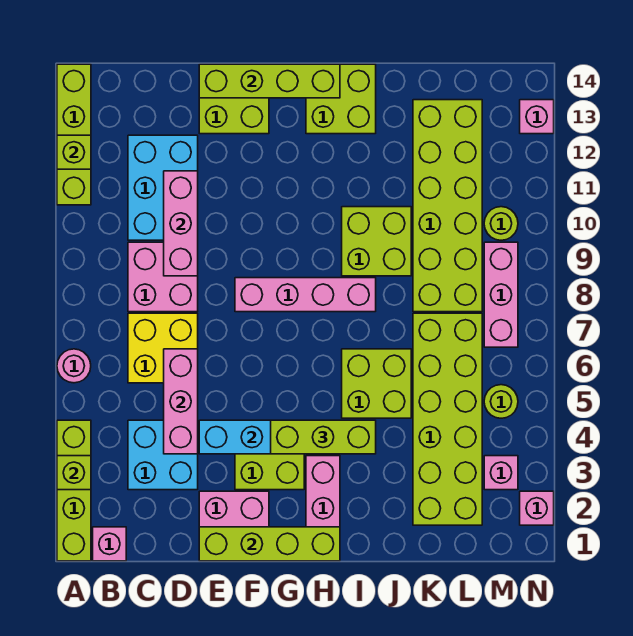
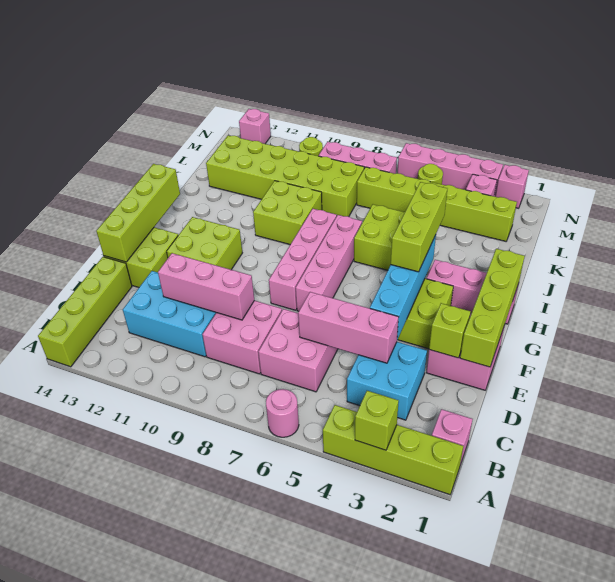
lime brick A11:A14 level 1 -> lime brick A14:D14 level 1
lime brick A12 level 2 -> lime brick E2 level 2
yellow brick C6:D7 level 1 -> pink brick C6:D7 level 1
none -> pink brick F7:I7 level 1
lime brick H13:I14 level 1 -> lime brick F11:G12 level 1
lime brick K2:L7 level 1 -> lime brick L2:L7 level 1
none -> pink brick N3:N6 level 1

